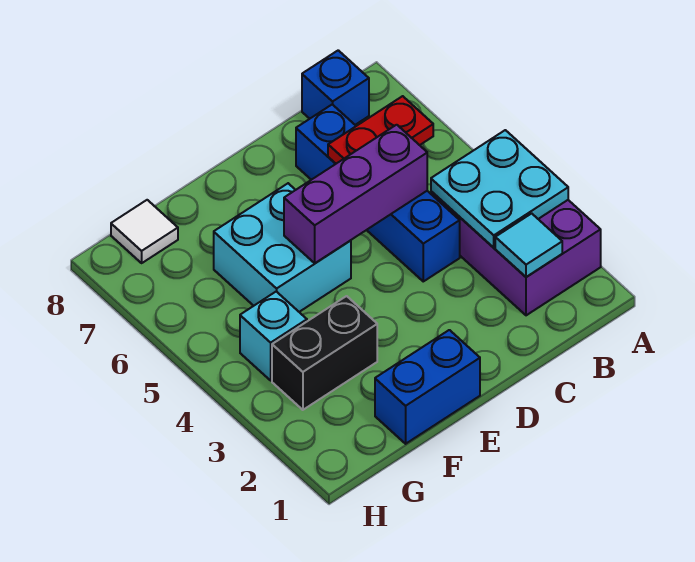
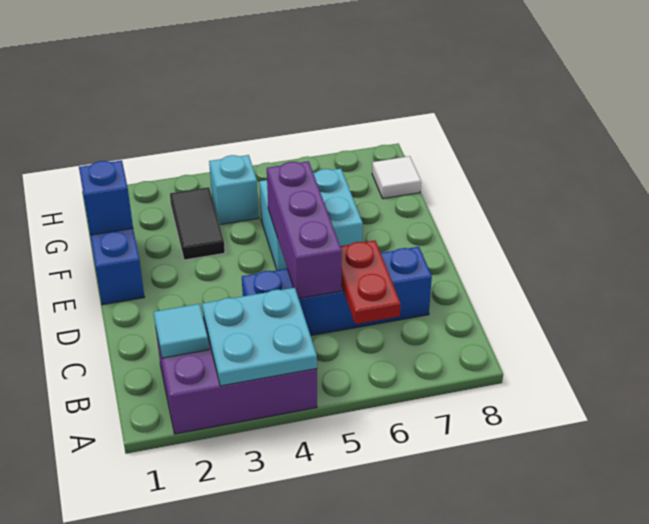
blue brick B8 level 1 -> blue brick F1 level 2
black brick F3:G3 level 1 -> black tile F3:G3 level 1

